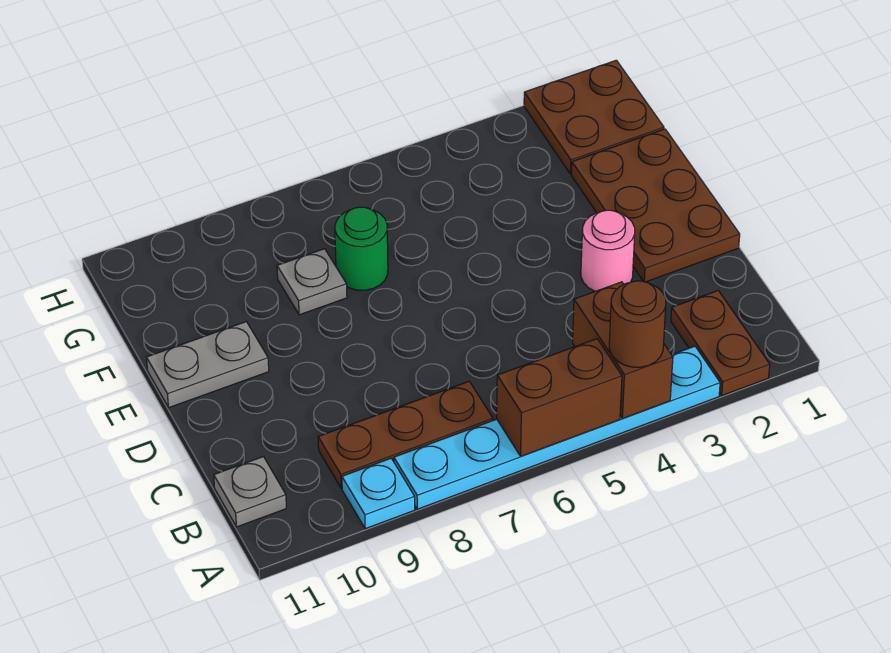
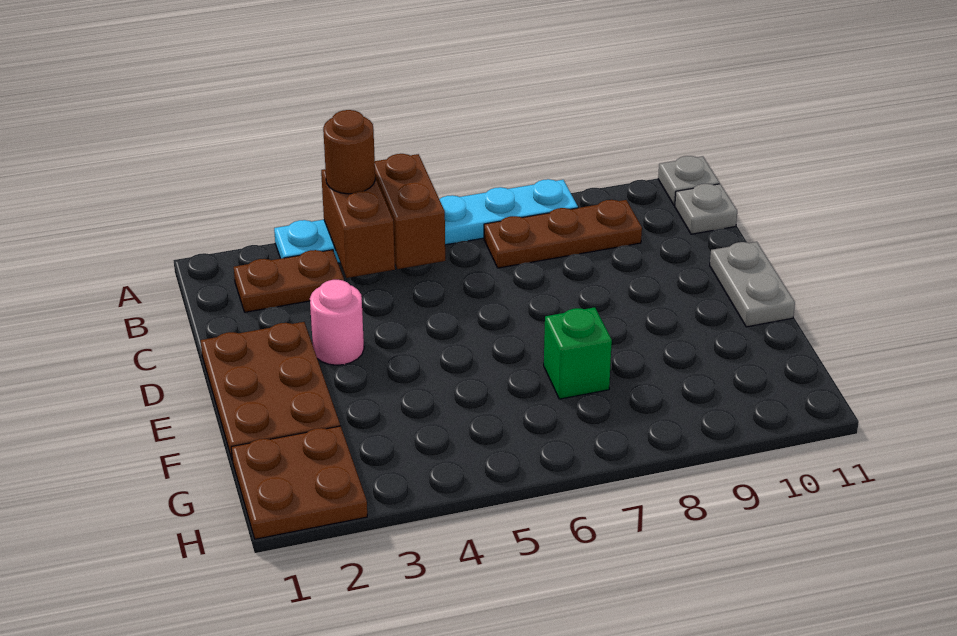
brown plate A2:B2 level 1 -> brown plate B2:B3 level 1
brown brick A5:A6 level 2 -> brown brick A5:B5 level 2
cyan plate A9 level 1 -> none
grey plate E10:E11 level 1 -> grey plate D11:E11 level 1
green round brick F7 level 1 -> green brick F7 level 1
grey plate F8 level 1 -> grey plate A11 level 1

